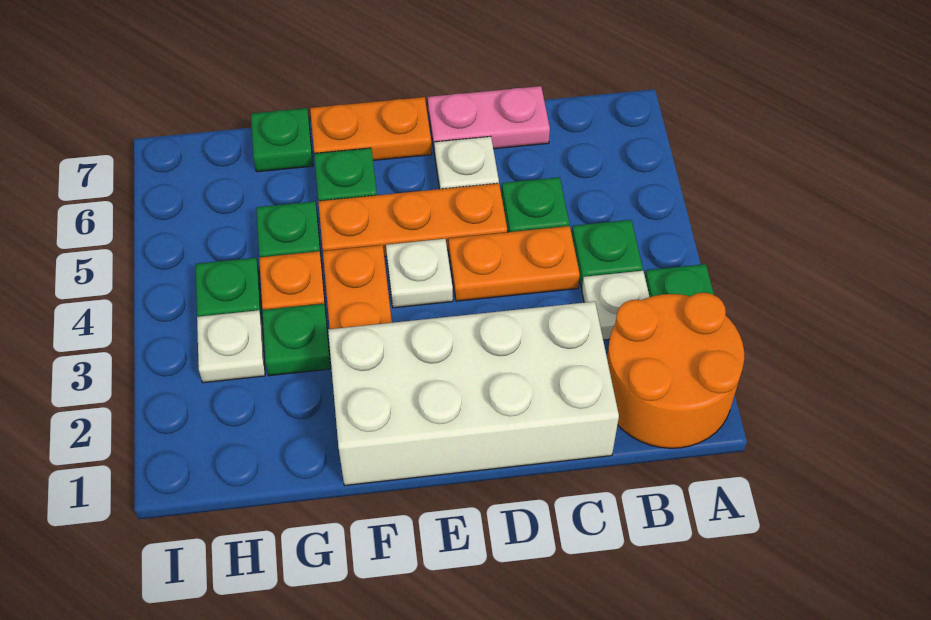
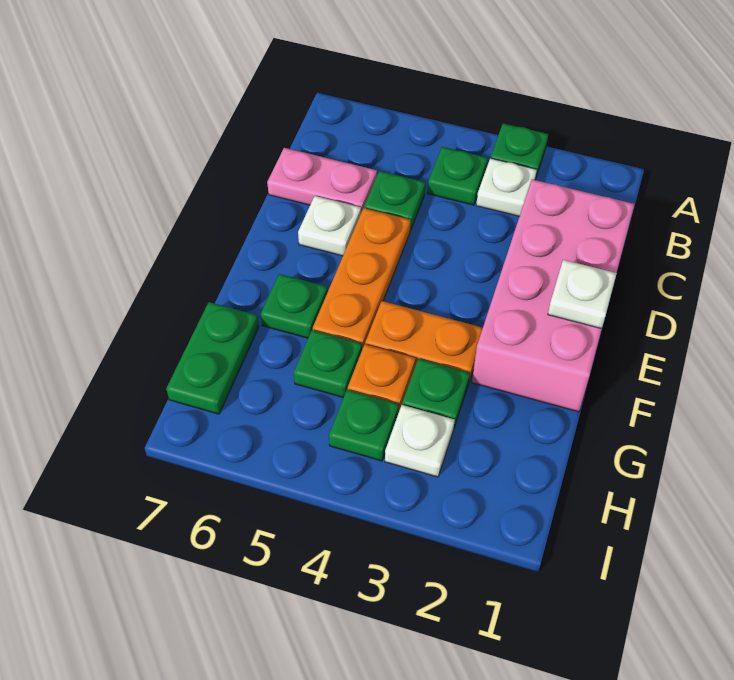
orange round brick A1:B2 level 1 -> none
white brick C1:F2 level 1 -> pink brick C1:F2 level 1
orange plate C4:D4 level 1 -> none
pink plate C7:D7 level 1 -> pink plate C6:C7 level 1
white plate E4 level 1 -> white plate E1 level 2
orange plate E7:F7 level 1 -> none
green plate G7 level 1 -> green plate G7:H7 level 1

